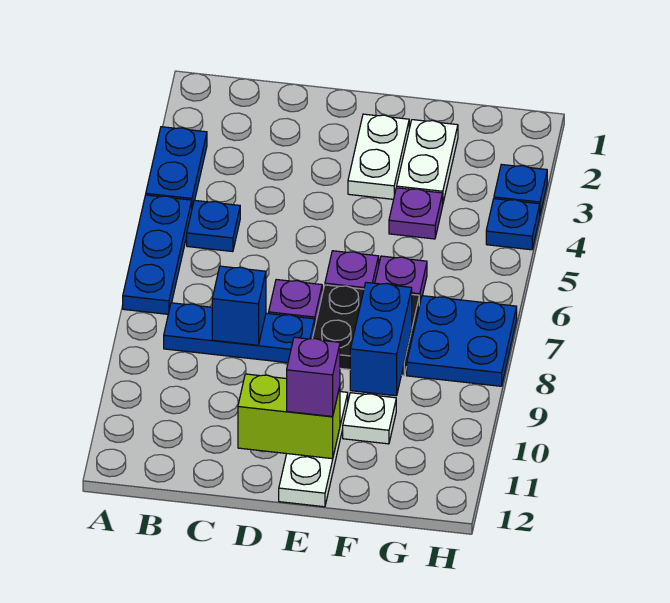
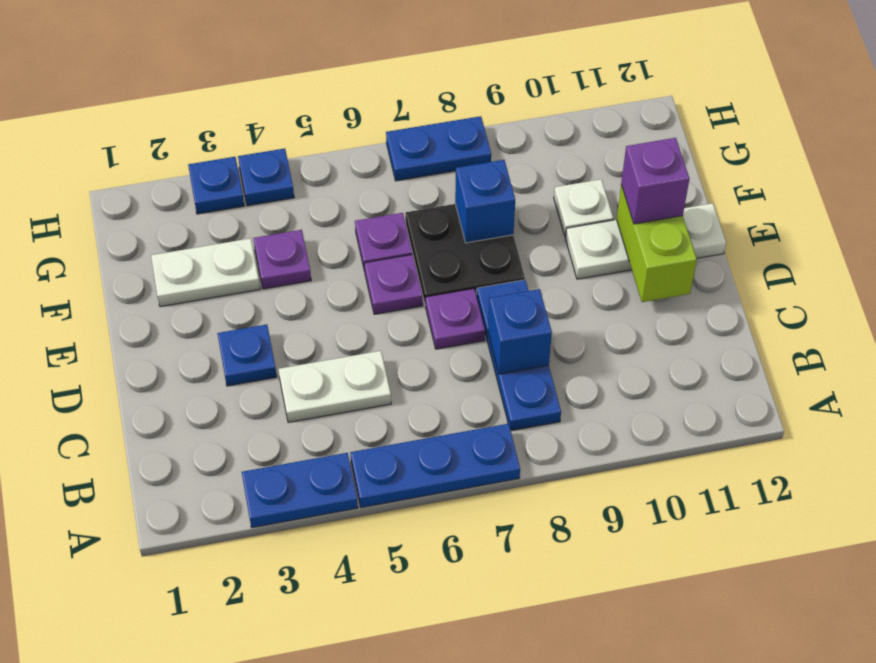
blue plate B5 level 1 -> blue plate D3 level 1
white plate E2:E3 level 1 -> white plate C4:C5 level 1
blue brick F8:F9 level 2 -> blue brick F8 level 2
blue plate G7:H8 level 1 -> blue plate H7:H8 level 1

